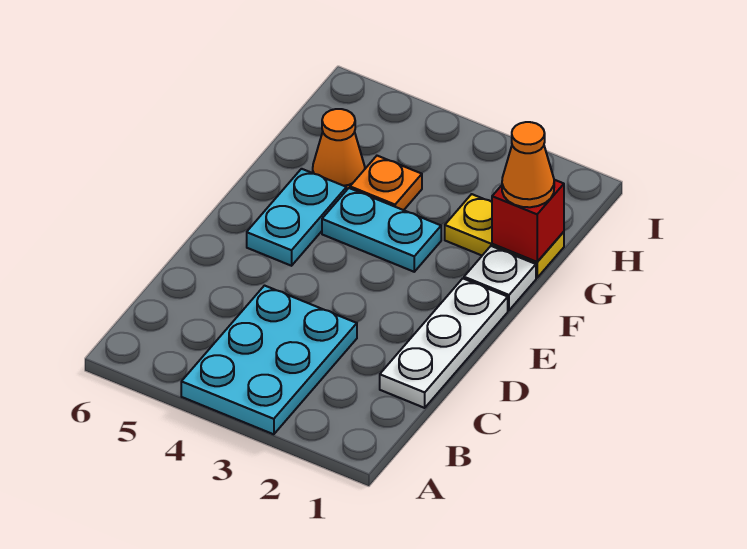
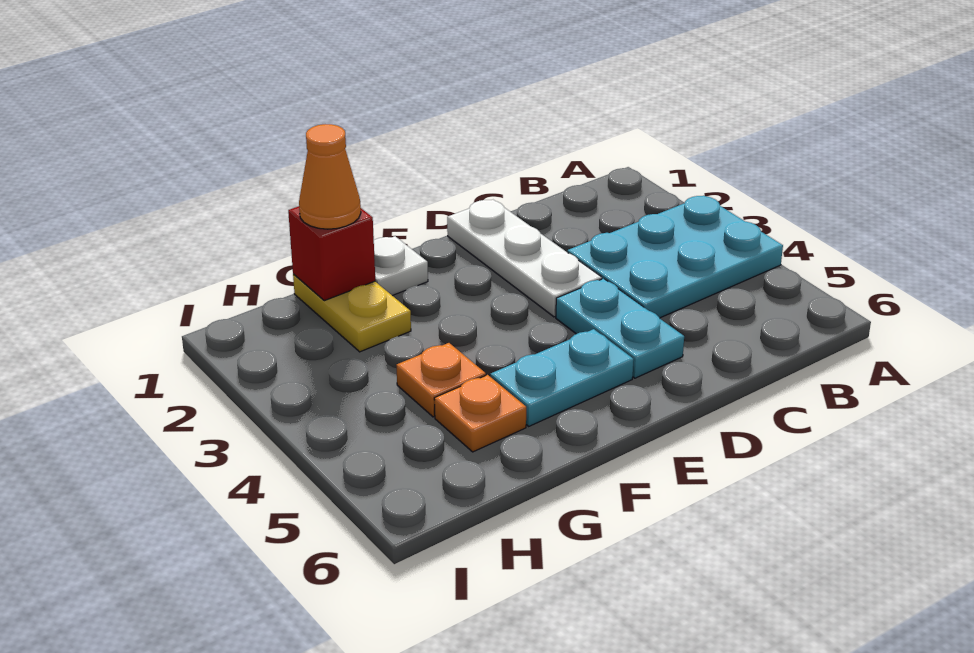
white plate C1:E1 level 1 -> white plate D1:D3 level 1
cyan plate F3:F4 level 1 -> cyan plate D4:D5 level 1
orange cone G5 level 1 -> orange plate G5 level 1

